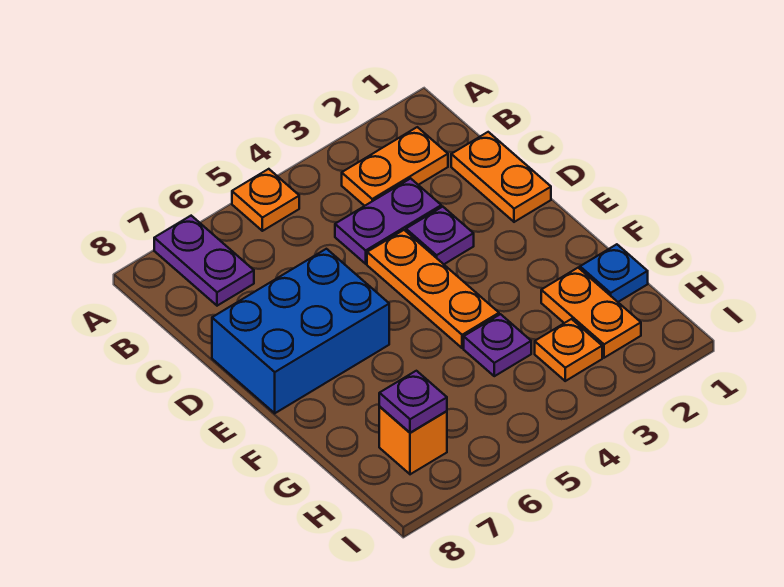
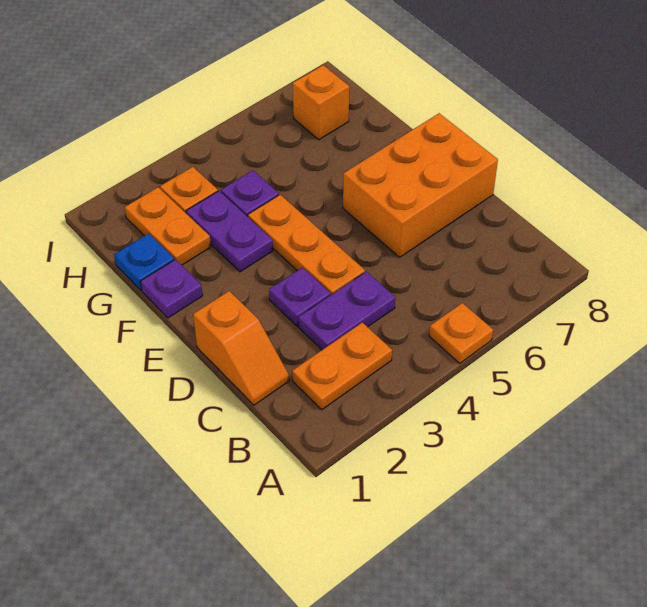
purple plate A7:B7 level 1 -> purple plate F3:G3 level 1
orange plate C1:D1 level 1 -> orange slope C1:D1 level 1 top D
blue brick D6:E8 level 1 -> orange brick D6:E8 level 1
purple plate H7 level 2 -> purple plate F1 level 1

